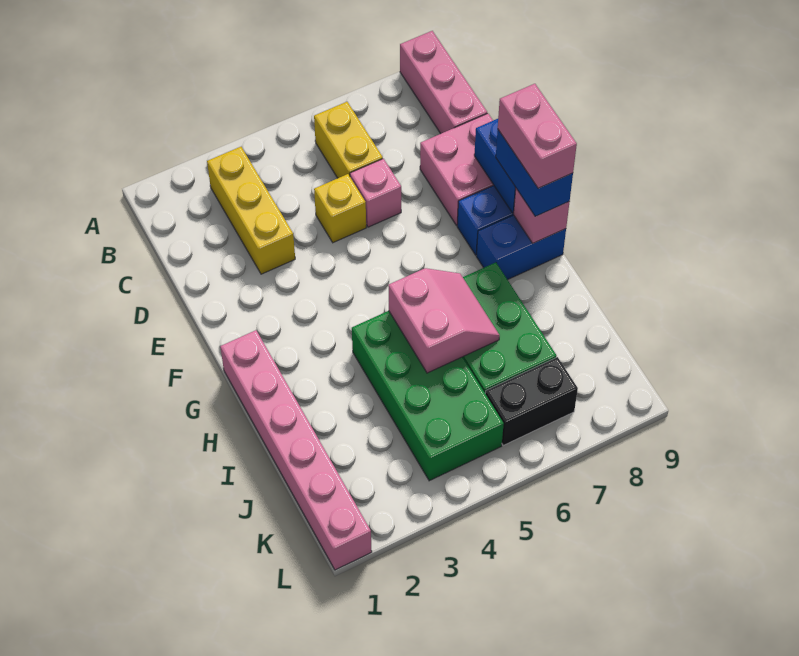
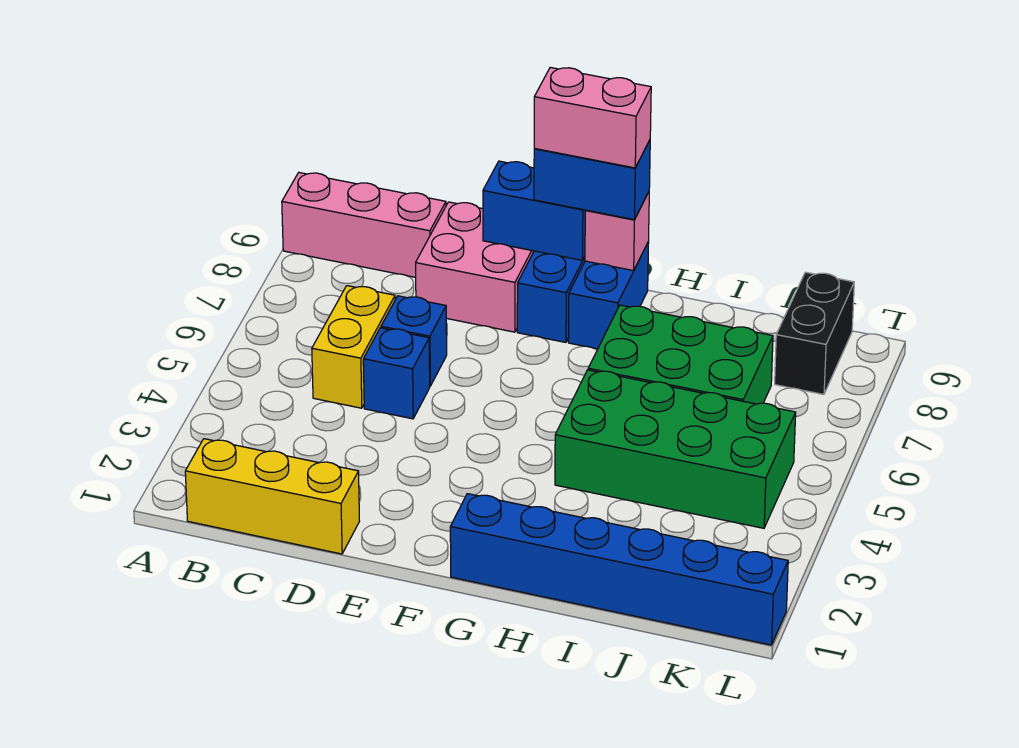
yellow brick B3:D3 level 1 -> yellow brick B1:D1 level 1
yellow brick B6:C6 level 1 -> yellow brick C5:C6 level 1
yellow brick D5 level 1 -> blue brick D5 level 1
pink brick D6 level 1 -> blue brick D6 level 1
pink brick G1:L1 level 1 -> blue brick G1:L1 level 1
pink slope H5:I6 level 2 top 5 -> none
black brick K6:K7 level 1 -> black brick K8:K9 level 1

